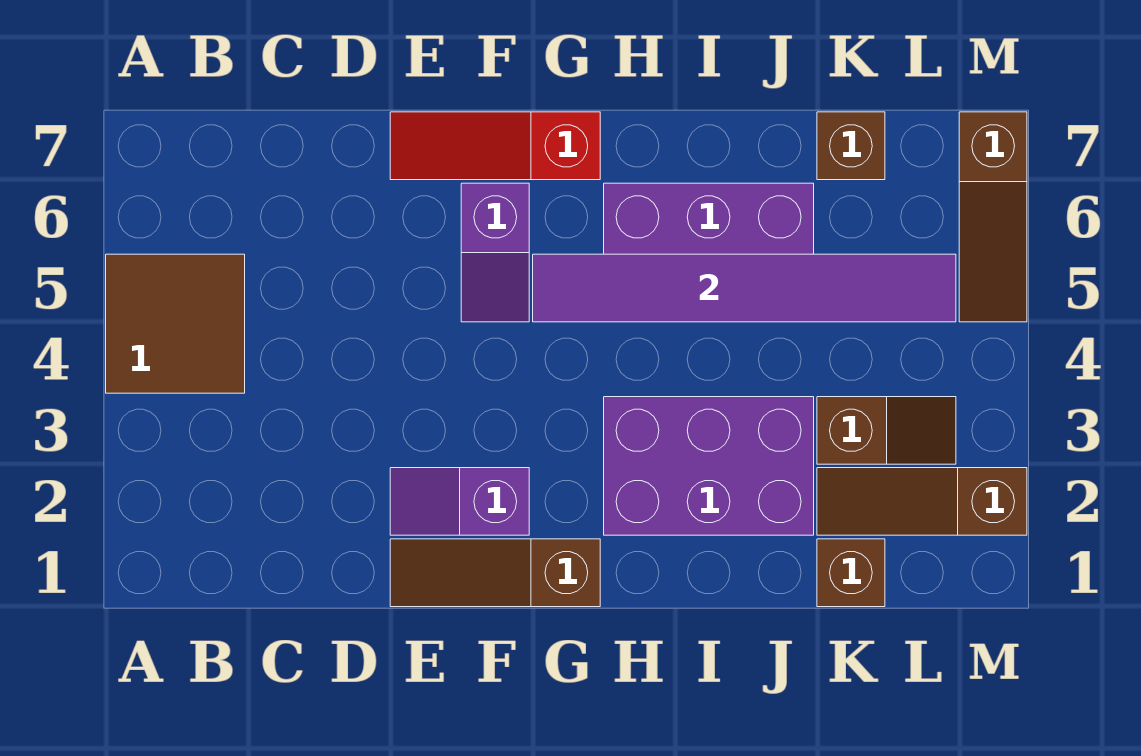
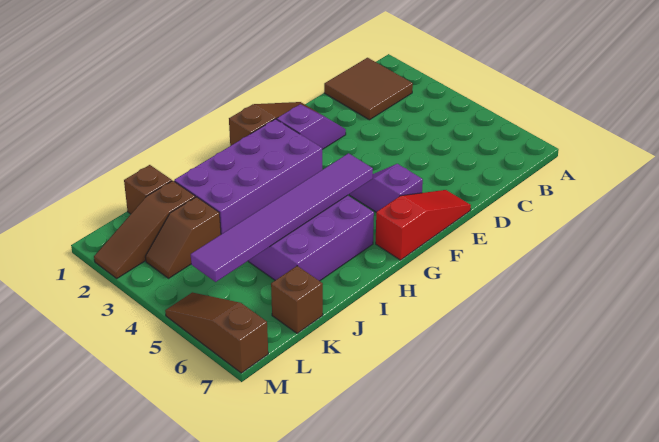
brown tile A4:B5 level 1 -> brown tile B1:C2 level 1
purple brick H2:J3 level 1 -> purple brick G2:J3 level 1
brown slope K2:M2 level 1 top M -> brown slope K2:M2 level 1 top K

